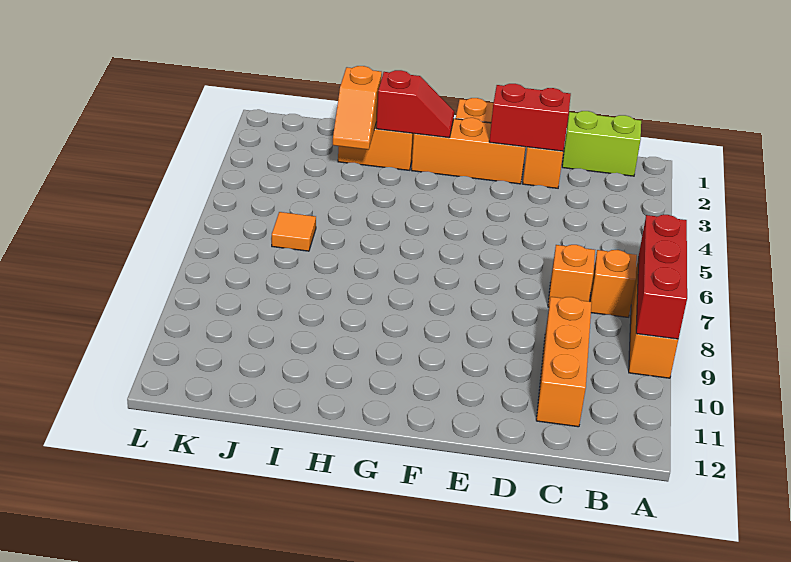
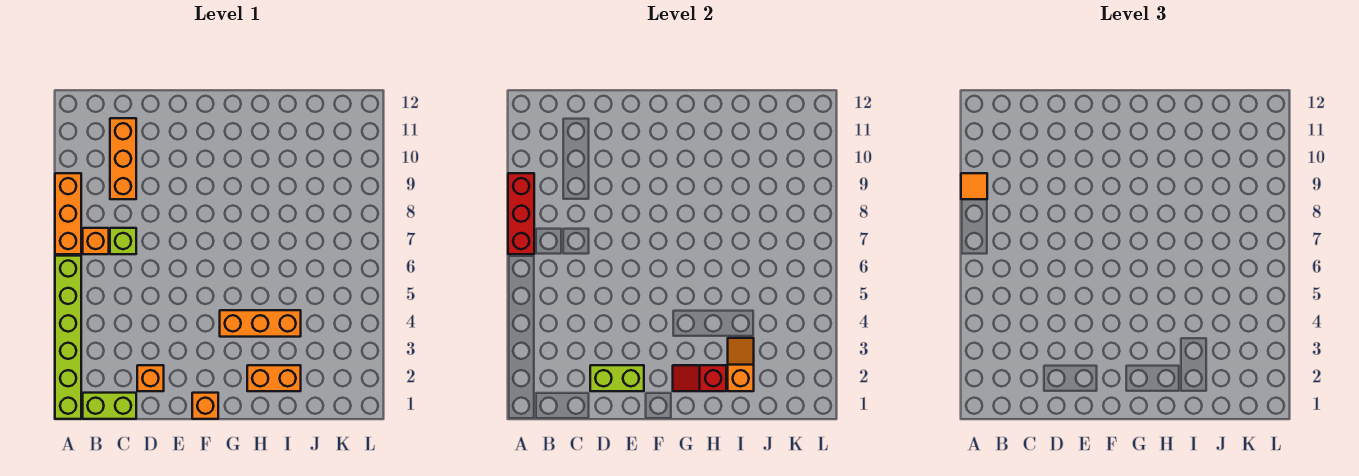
none -> lime brick A1:A6 level 1
orange brick C7 level 1 -> lime brick C7 level 1
red brick D2:E2 level 2 -> lime brick D2:E2 level 2
orange brick E2:G2 level 1 -> orange brick G4:I4 level 1
orange tile J6 level 1 -> orange tile A9 level 3

